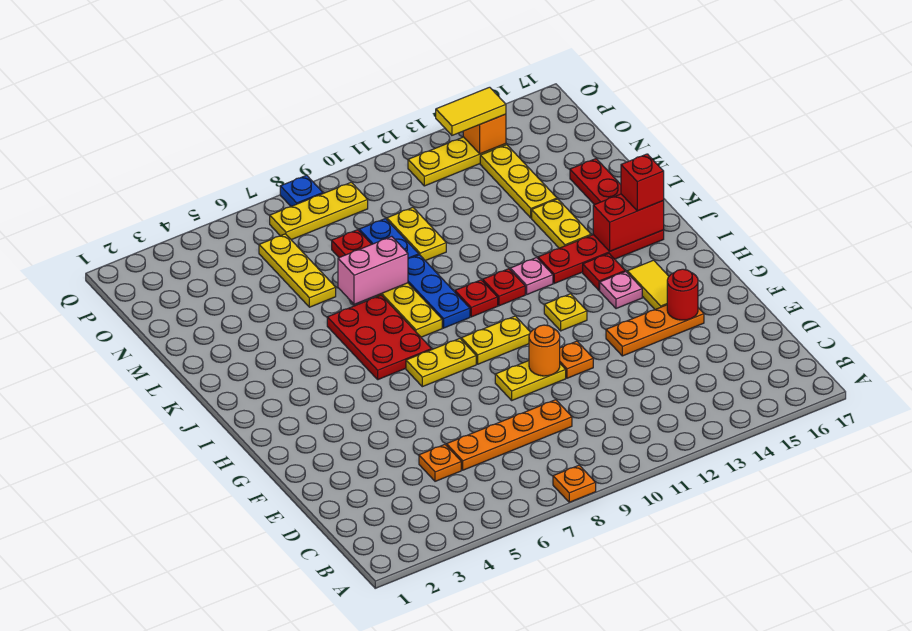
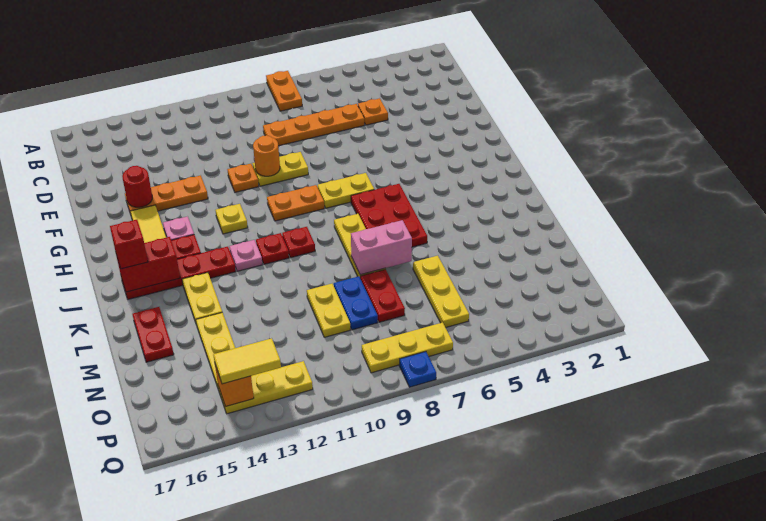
orange plate A8 level 1 -> orange plate A8:B8 level 1
yellow plate H9:H10 level 1 -> orange plate H9:H10 level 1
blue plate J9:L9 level 1 -> none

